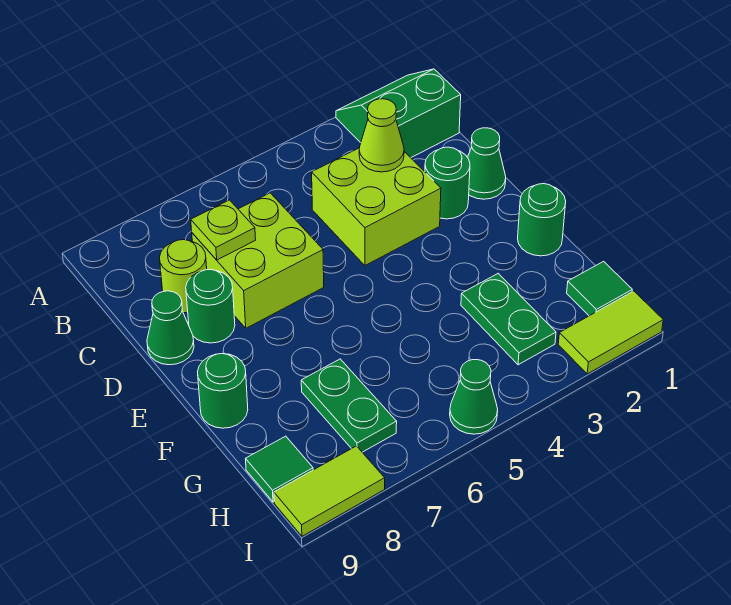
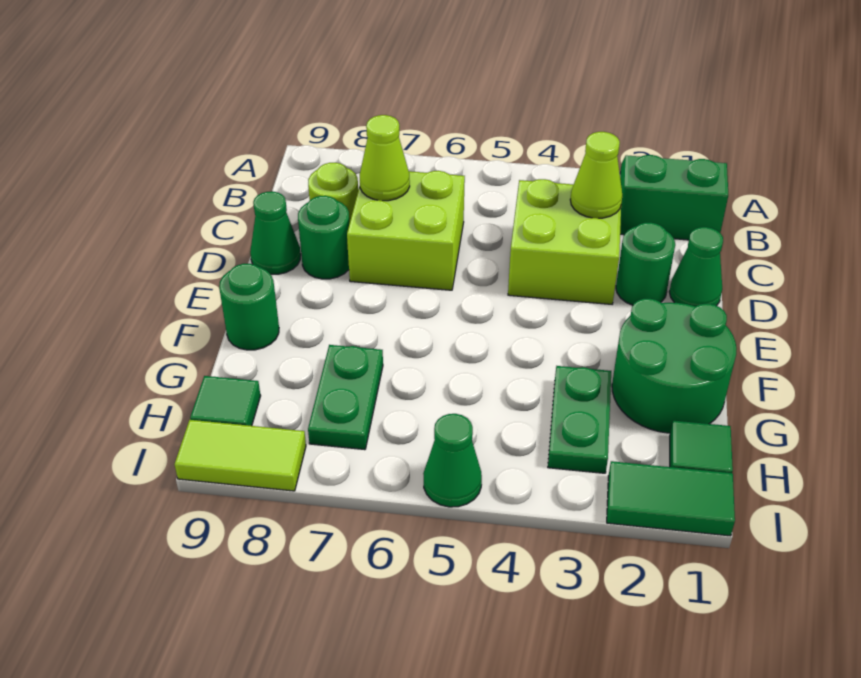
lime plate C7 level 2 -> lime cone C7 level 2
green round brick F1 level 1 -> green round brick F1:G2 level 1
lime tile I1:I2 level 1 -> green tile I1:I2 level 1

